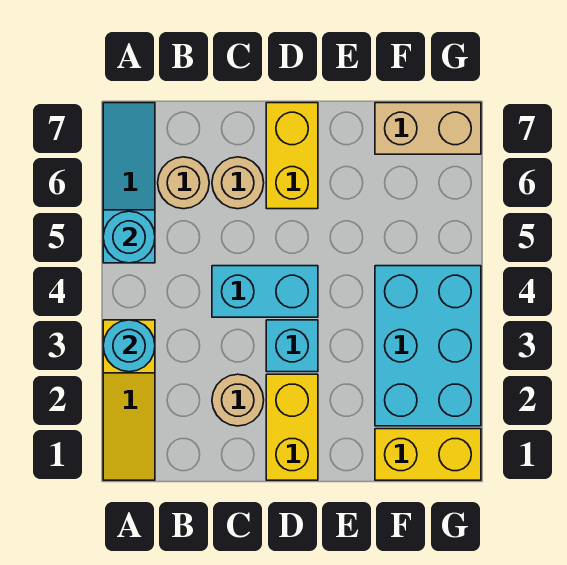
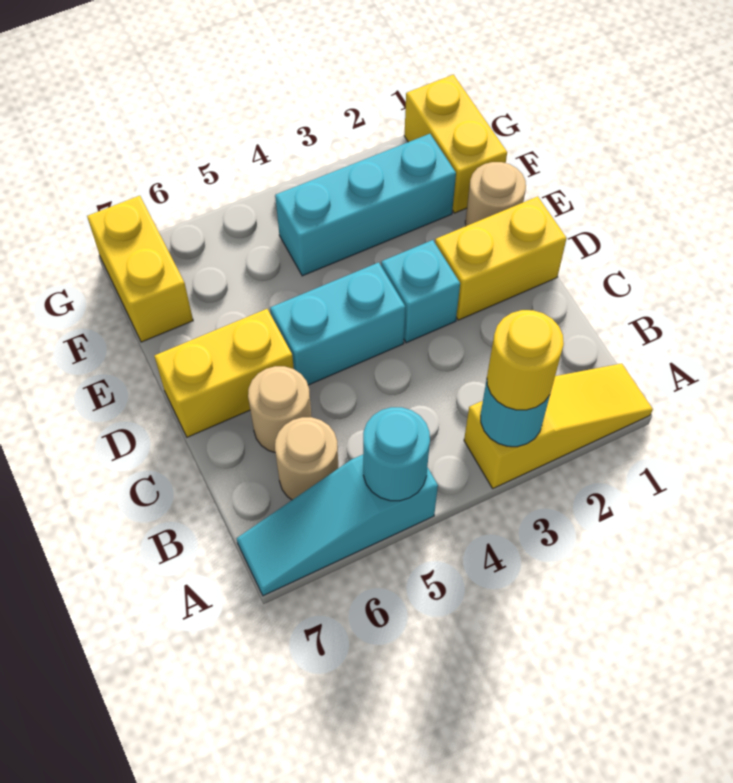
none -> yellow round brick A3 level 3
tan round brick C2 level 1 -> tan round brick E1 level 1
cyan brick C4:D4 level 1 -> cyan brick D4:D5 level 1
cyan brick F2:G4 level 1 -> cyan brick F2:F4 level 1
tan brick F7:G7 level 1 -> yellow brick F7:G7 level 1

